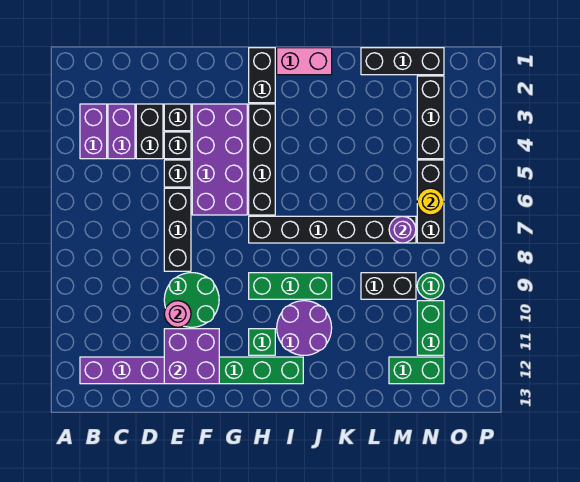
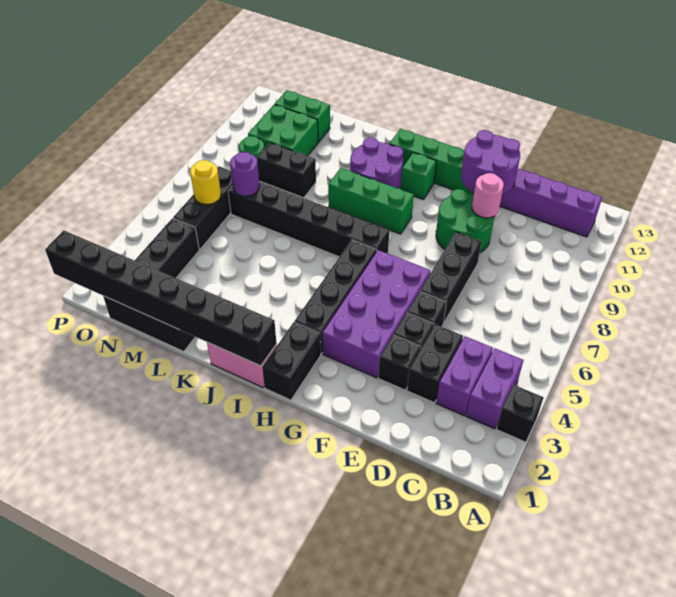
none -> black brick A3 level 1
purple brick E11:F12 level 2 -> purple round brick E11:F12 level 2
none -> black brick I1:P1 level 2
green brick N10:N11 level 1 -> green brick M10:N11 level 1

